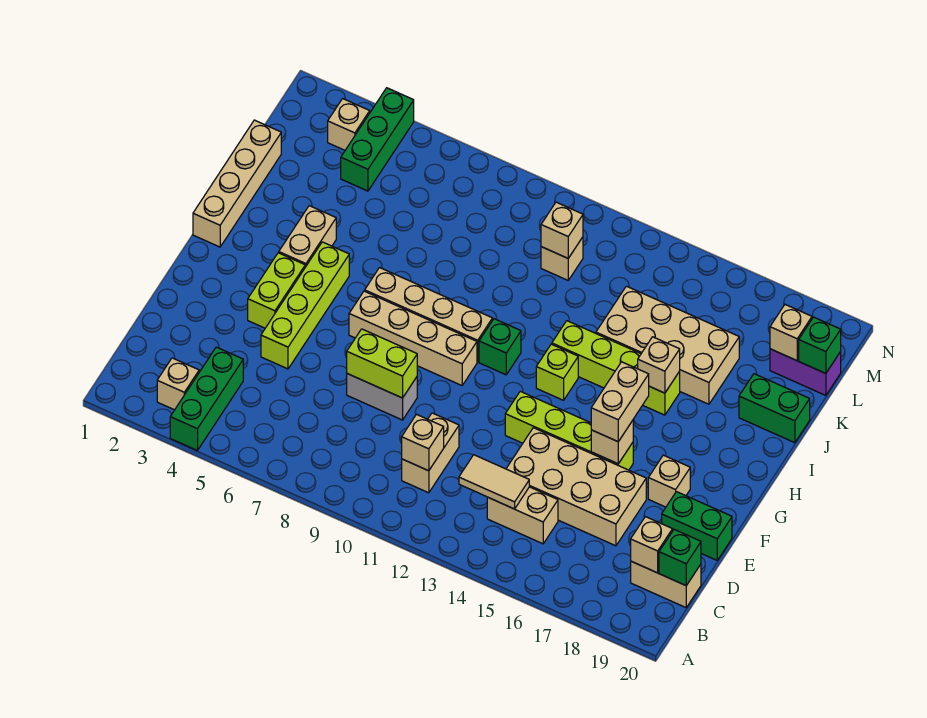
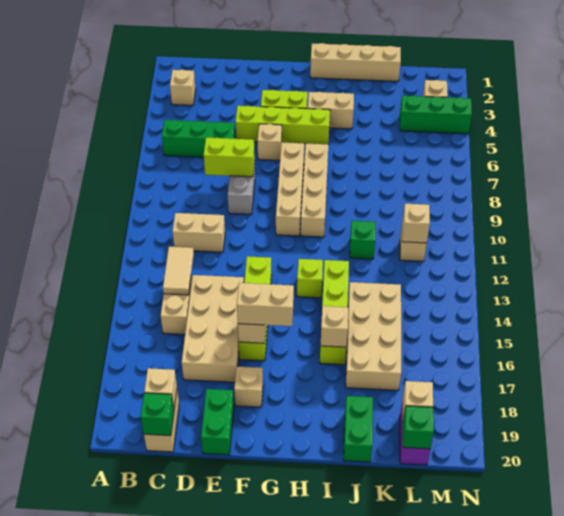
green brick A4:C4 level 1 -> green brick B6:D6 level 1
tan brick C11 level 2 -> tan brick F6 level 1
lime brick E8:E9 level 2 -> lime brick D8:E8 level 2
green brick H11 level 1 -> green brick J11 level 1

